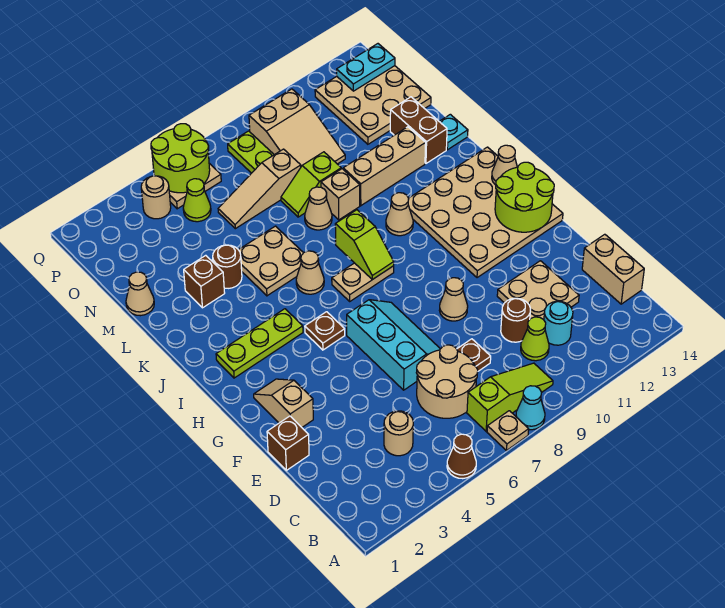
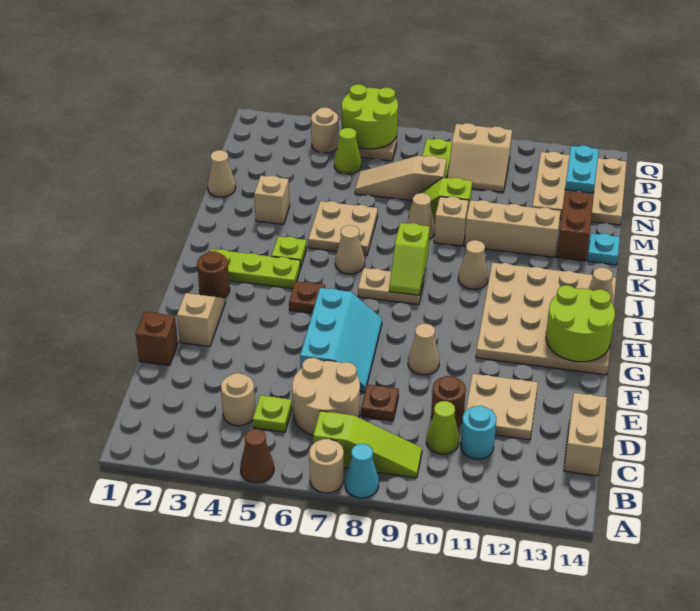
tan plate A7 level 1 -> tan round brick A7 level 1
none -> lime plate C5 level 1
none -> lime plate J4 level 1
brown brick L3 level 1 -> tan brick L3 level 1
brown round brick L4 level 1 -> brown round brick H2 level 1
tan slope N9:P10 level 1 top P -> tan slope O9:P10 level 1 top P
cyan plate P13:P14 level 2 -> cyan plate O13:P13 level 2

